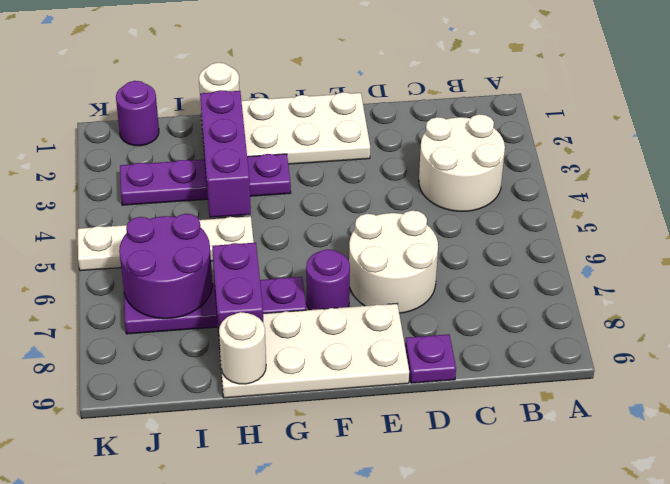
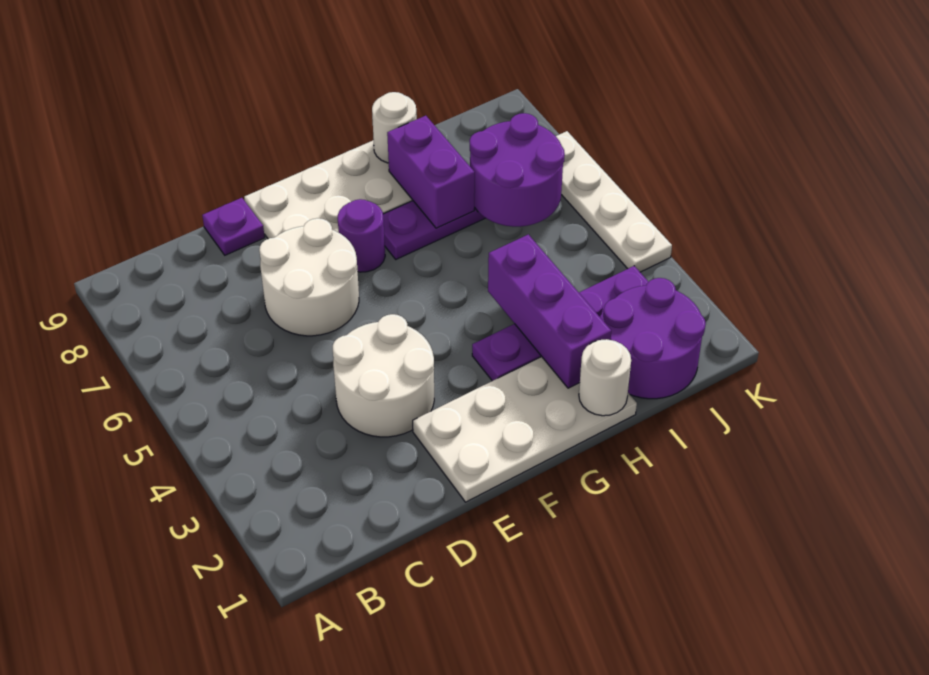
white round brick B3:C4 level 1 -> white round brick D3:E4 level 1
white plate H5:K5 level 1 -> white plate K4:K7 level 1
purple round brick J1 level 1 -> purple round brick I1:J2 level 1

